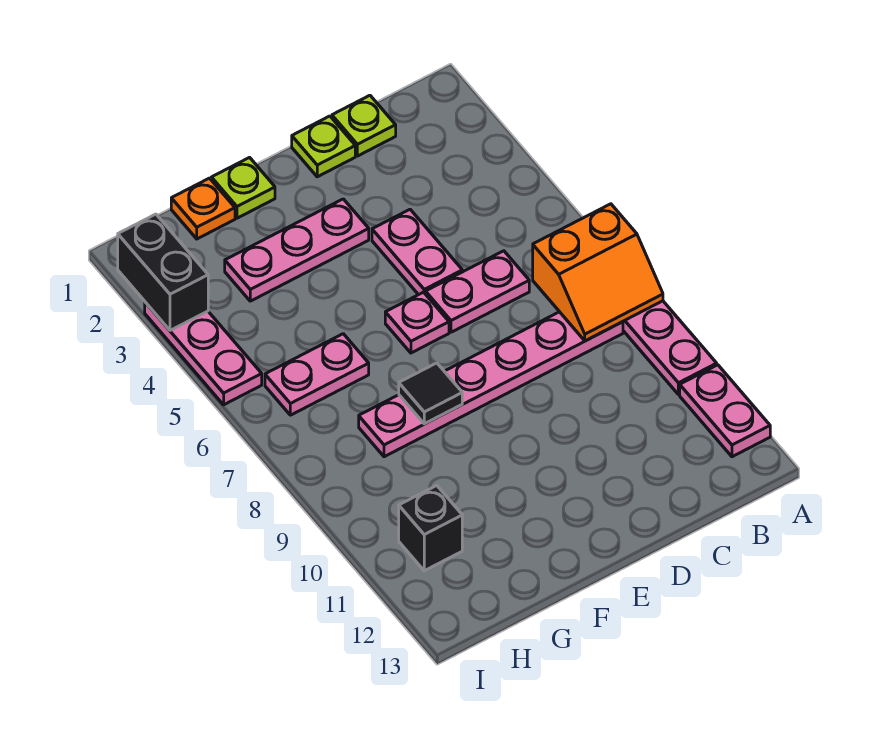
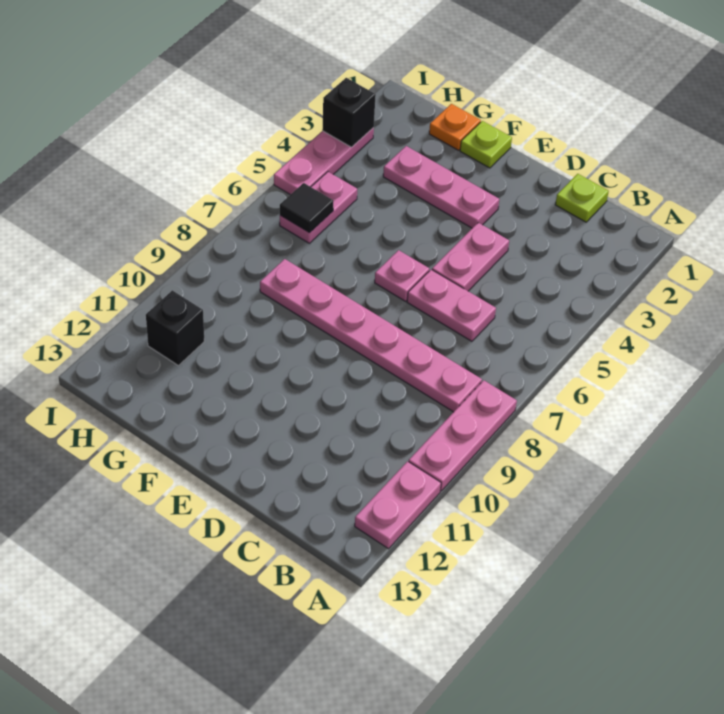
orange slope A7:B8 level 2 top 7 -> none
lime plate D1 level 1 -> none
black tile F8 level 2 -> black tile H6 level 2
pink plate G6:H6 level 1 -> pink plate H5:H6 level 1
black brick I2:I3 level 2 -> black brick I3 level 2

